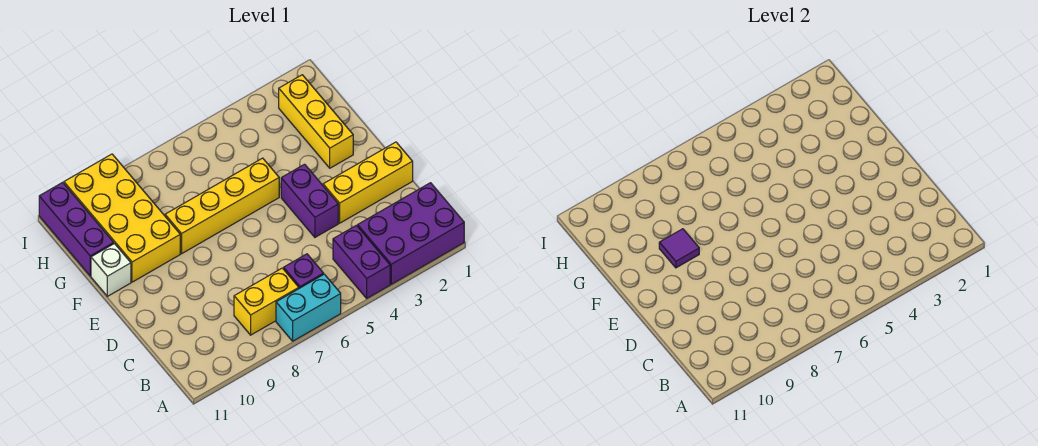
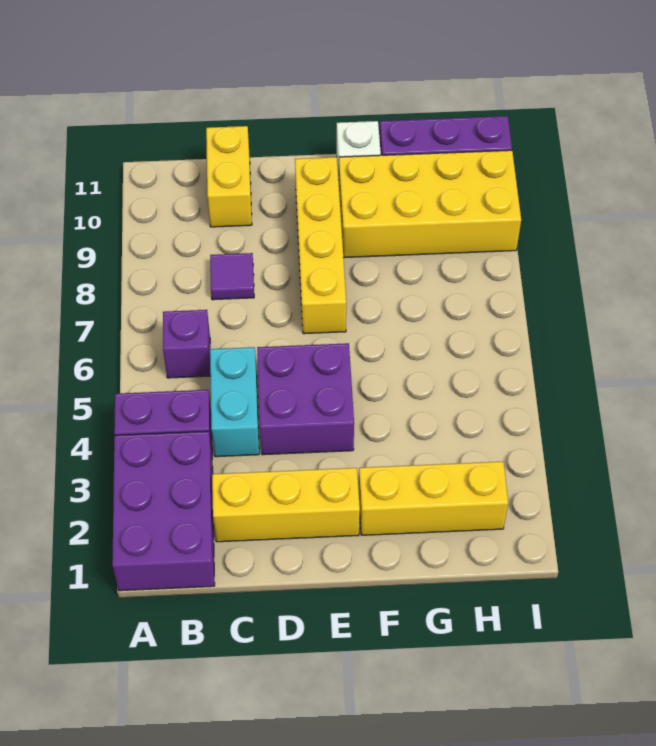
cyan brick A6:A7 level 1 -> cyan brick C4:C5 level 1
yellow brick B7:B8 level 1 -> yellow brick C10:C11 level 1
yellow brick D1:D3 level 1 -> yellow brick C2:E2 level 1
purple brick D4:E4 level 1 -> purple brick D4:E5 level 1
yellow brick F5:F8 level 1 -> yellow brick E7:E10 level 1
purple tile F9 level 2 -> purple tile C8 level 1

